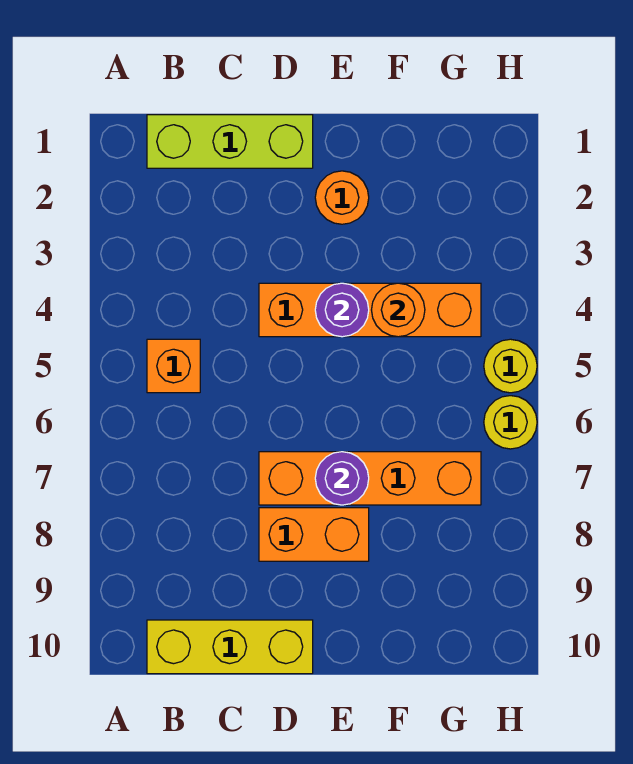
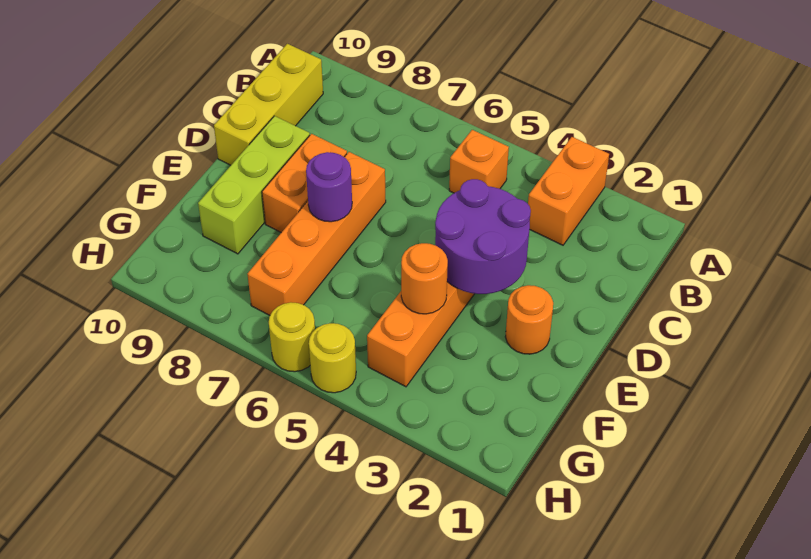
none -> orange brick A3:B3 level 1
lime brick B1:D1 level 1 -> lime brick D9:F9 level 1
purple round brick E4 level 2 -> purple round brick D3:E4 level 2

